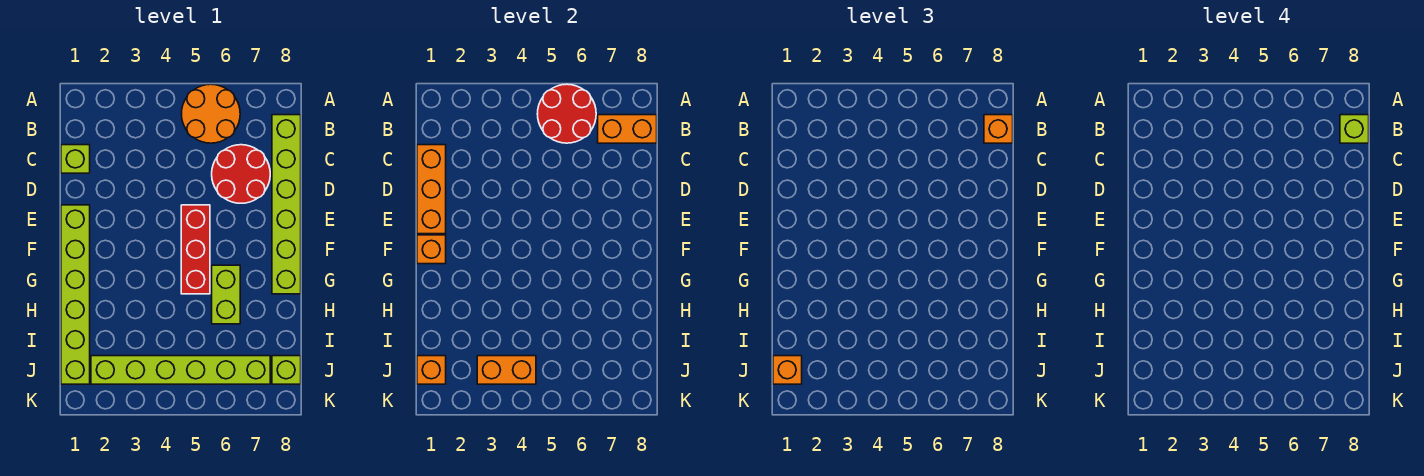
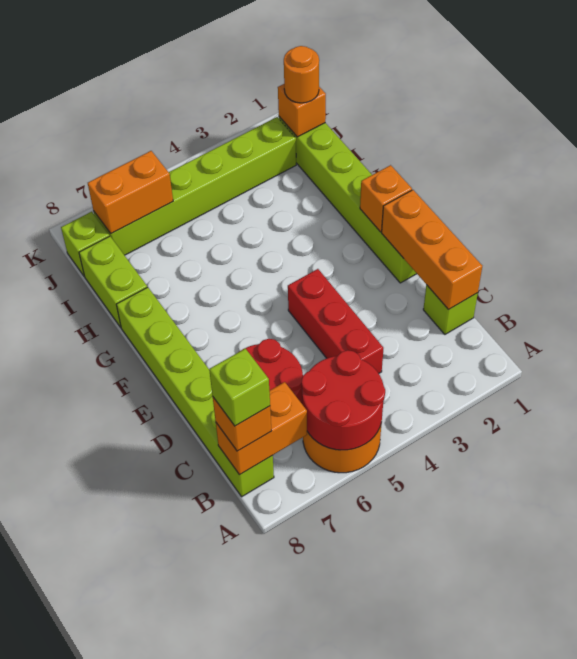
red brick E5:G5 level 1 -> red brick C4:E4 level 1
lime brick G6:H6 level 1 -> lime brick H8:I8 level 1
orange brick J1 level 3 -> orange round brick J1 level 3
orange brick J3:J4 level 2 -> orange brick J6:J7 level 2

